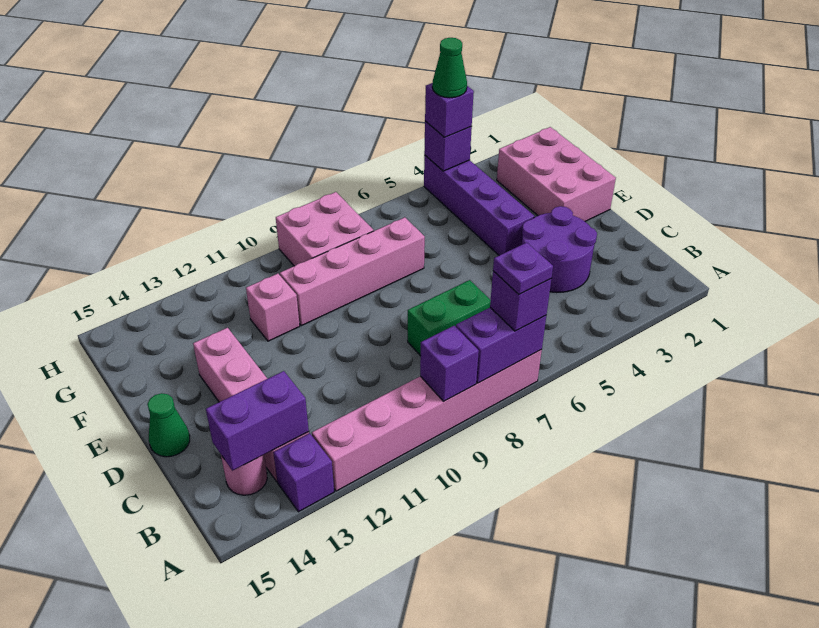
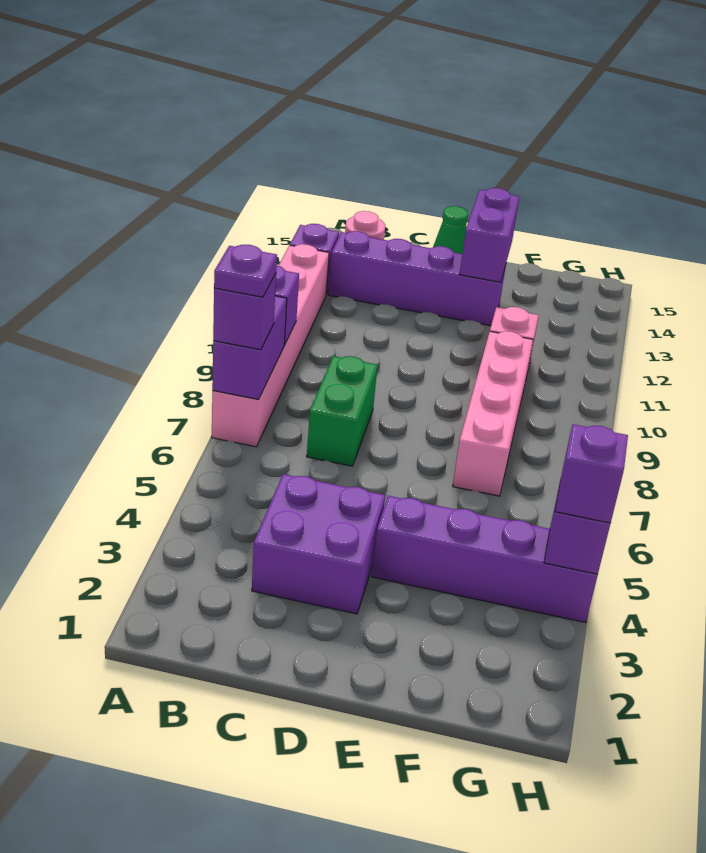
pink brick B13:E13 level 1 -> purple brick B13:E13 level 1
purple brick B13:B14 level 2 -> purple brick E13:E14 level 2
purple round brick C3:D4 level 1 -> purple brick C3:D4 level 1
pink brick E1:G2 level 1 -> none
pink brick G8:H9 level 1 -> none
green cone H4 level 4 -> none

